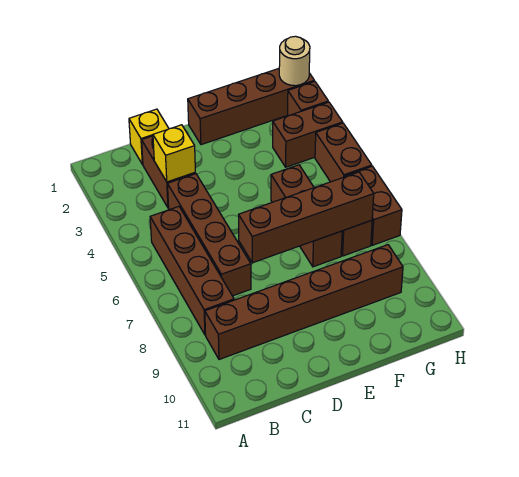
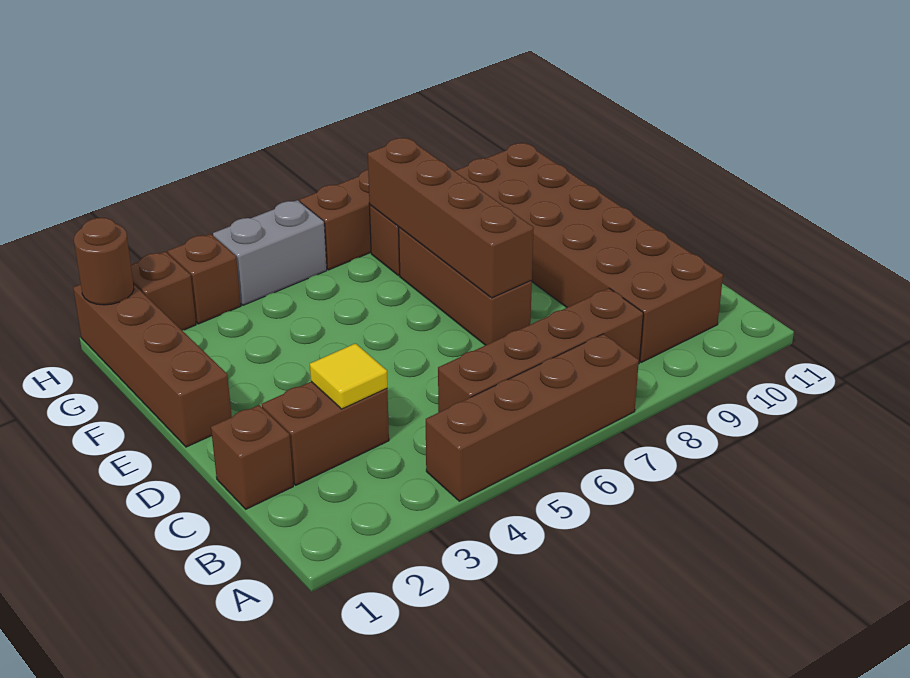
brown brick B9:G9 level 1 -> brown brick B9:G10 level 1
yellow brick C1 level 1 -> brown brick C1 level 1
yellow brick C3 level 2 -> yellow tile C3 level 2
brown brick C4:C7 level 1 -> brown brick A4:A7 level 1
brown brick F5:F7 level 1 -> brown brick D7:F7 level 1
brown brick G3:H3 level 1 -> brown brick H3 level 1
tan round brick H1 level 2 -> brown round brick H1 level 2
brown brick H4:H5 level 1 -> grey brick H4:H5 level 1

